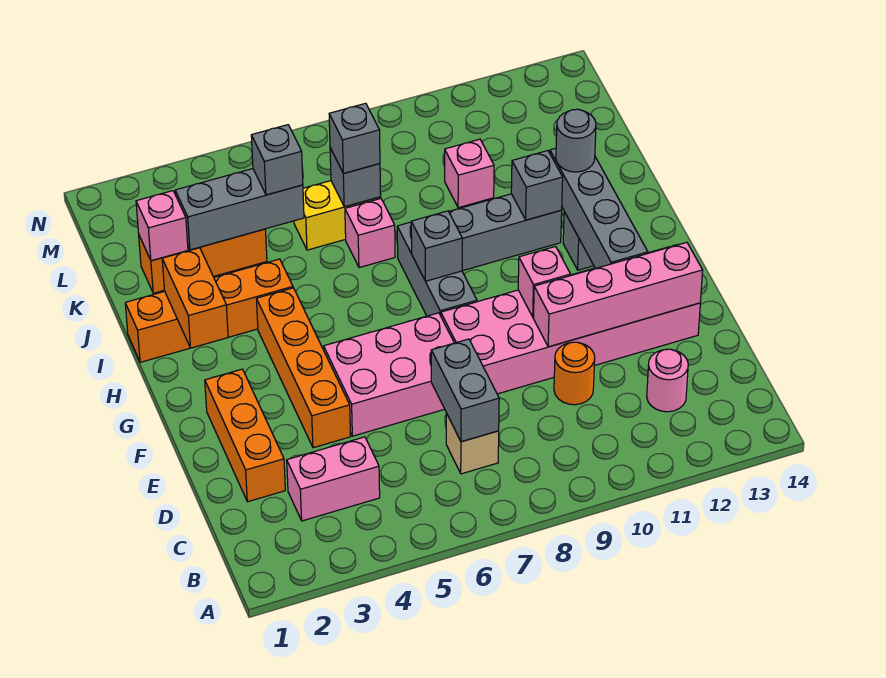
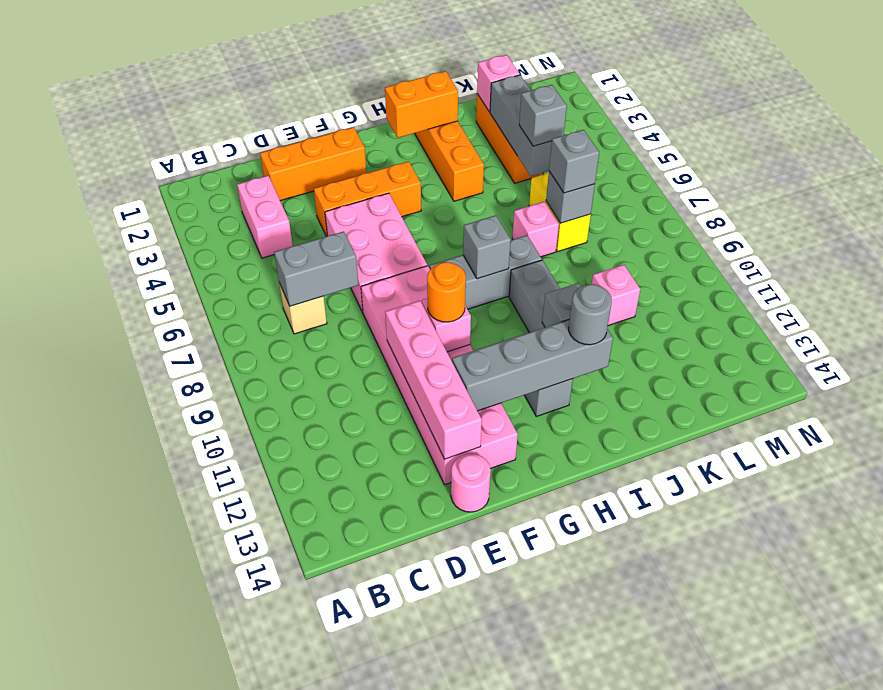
pink round brick C12 level 1 -> pink round brick E14 level 1
orange round brick D10 level 1 -> orange round brick F10 level 3
orange brick E4:H4 level 1 -> orange brick E4:G4 level 1

